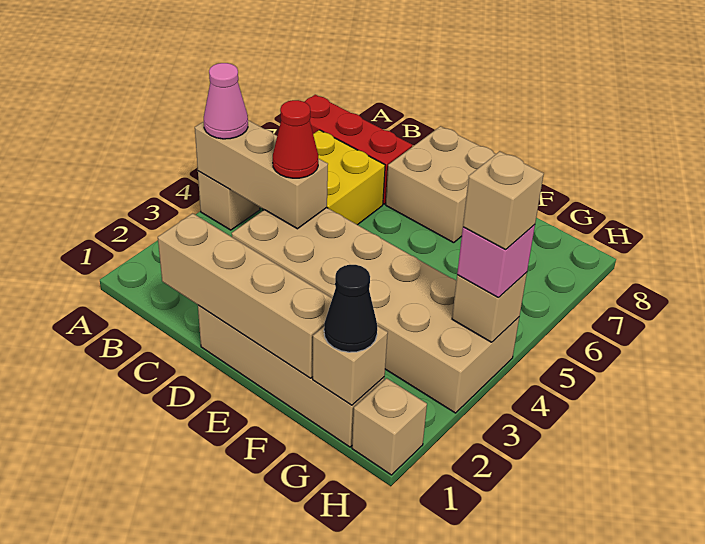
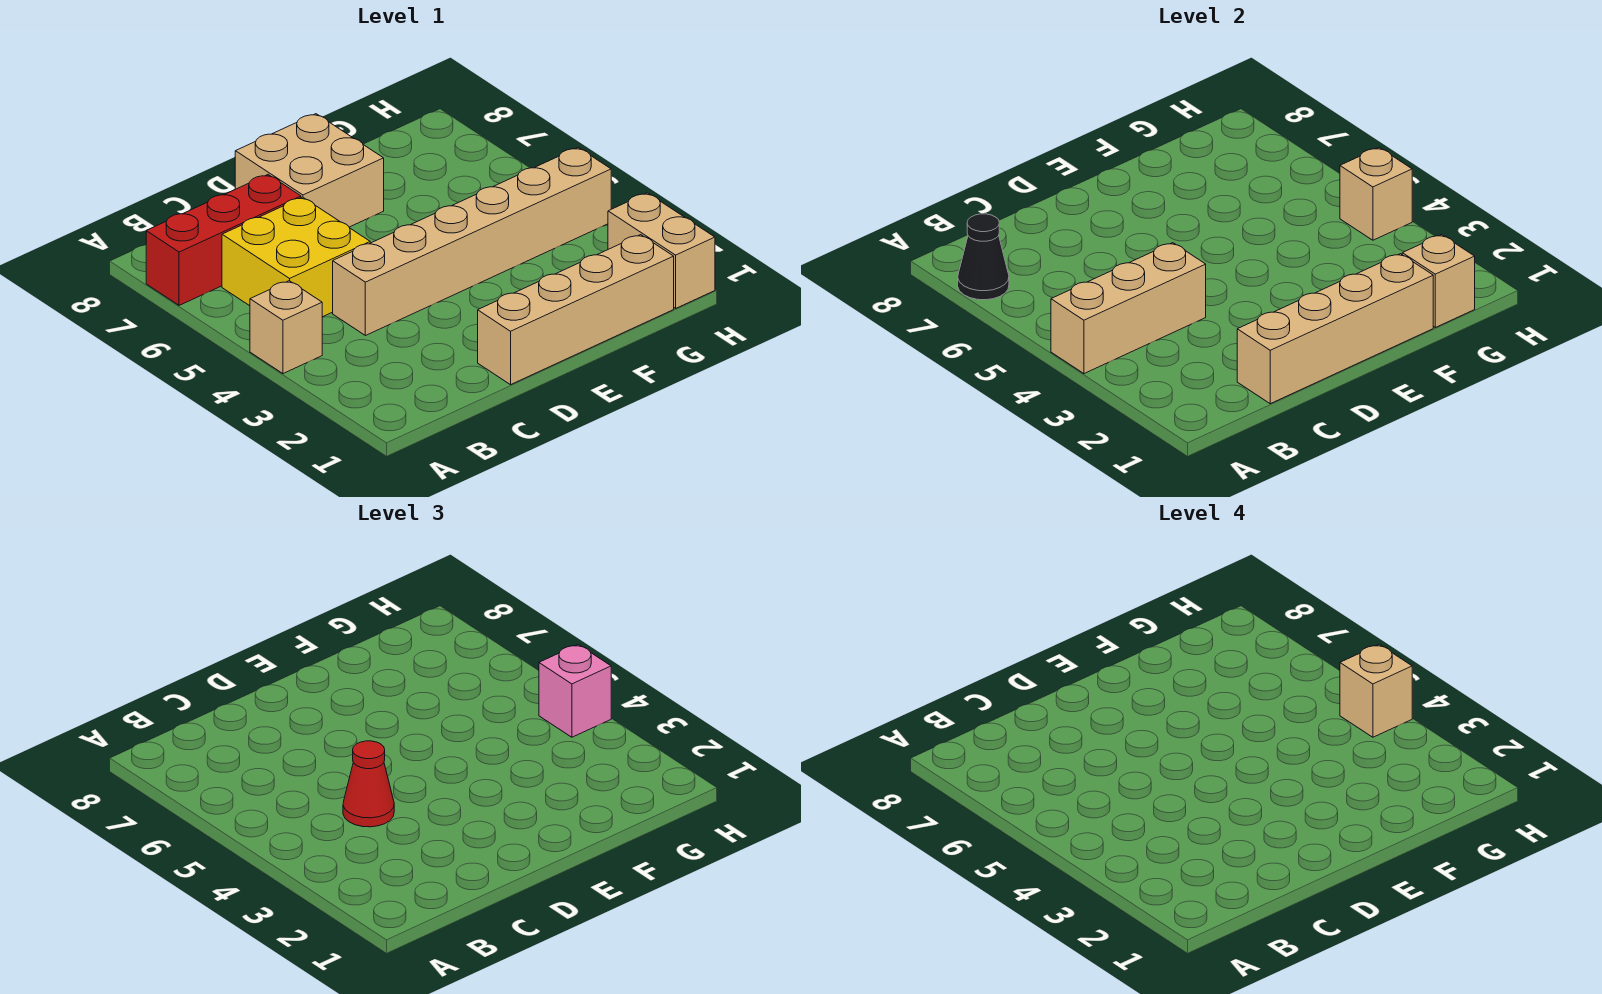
pink cone A4 level 3 -> none
tan brick C3:H4 level 1 -> tan brick C4:H4 level 1
black cone G1 level 3 -> black cone A7 level 2
tan brick H1 level 1 -> tan brick H1:H2 level 1

